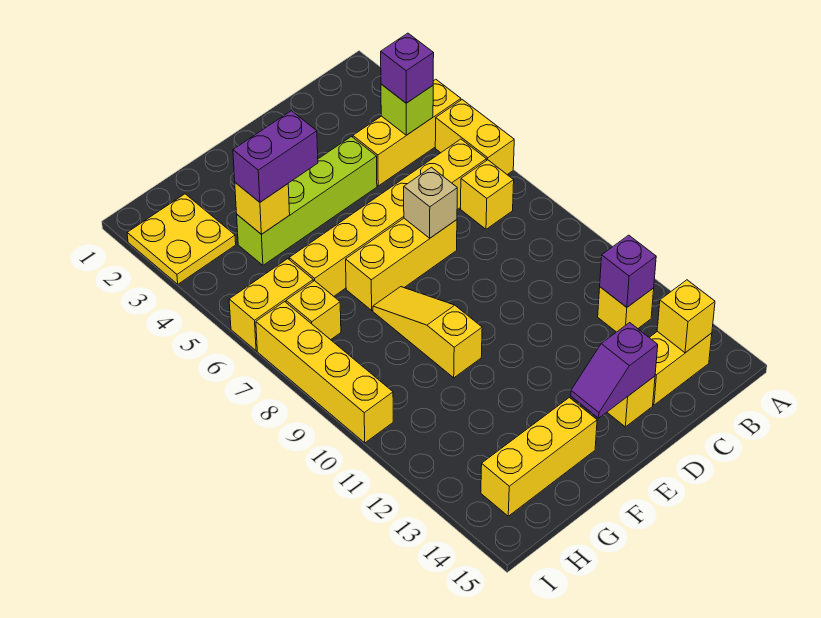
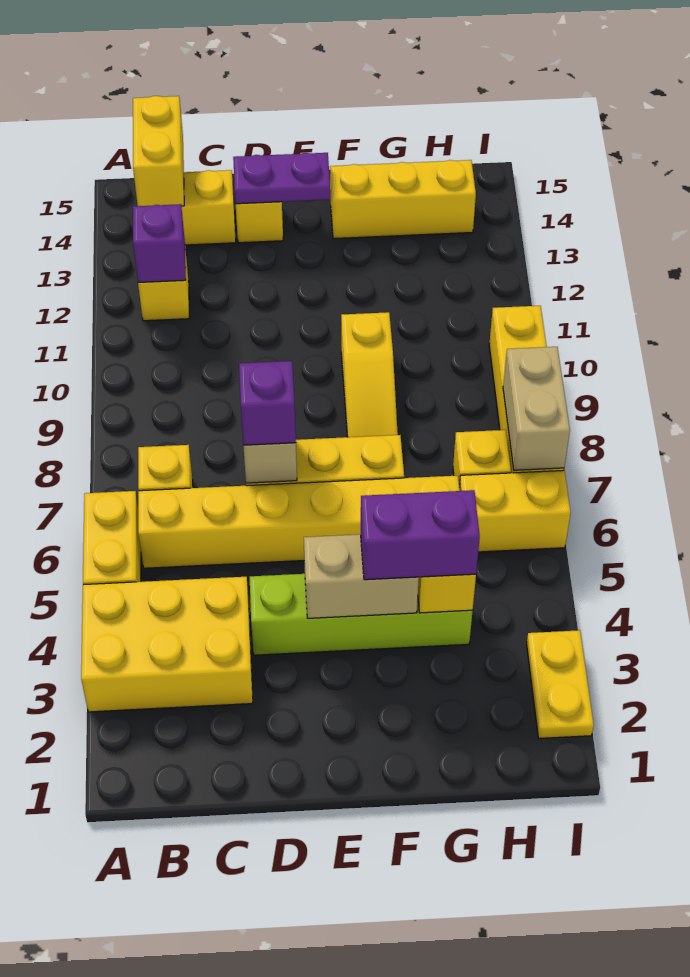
yellow brick A4:C4 level 1 -> yellow brick A3:C4 level 1
lime brick B4 level 2 -> none
purple brick B4 level 3 -> purple brick D7 level 3
yellow brick B14 level 2 -> yellow brick B14:B15 level 2
purple slope D14:E14 level 2 top D -> purple plate D14:E14 level 2
none -> tan brick E4:F4 level 2
yellow plate H2:I3 level 1 -> yellow plate I2:I3 level 1
none -> tan brick I7:I8 level 2

